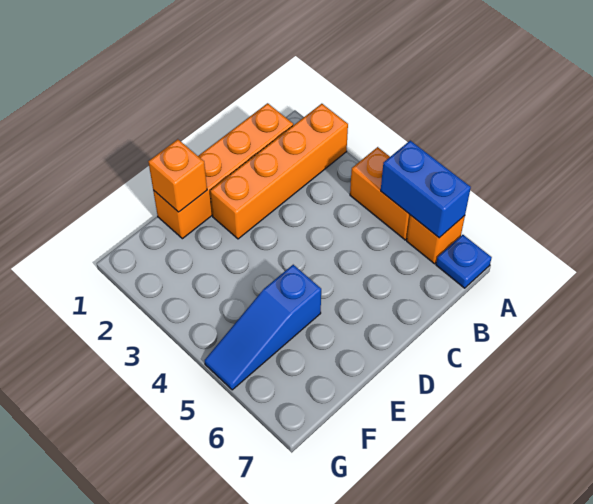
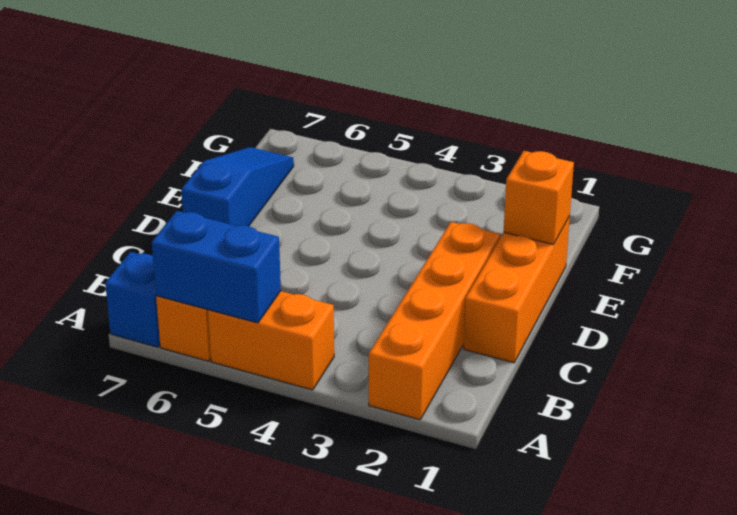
blue plate A7 level 1 -> blue brick A7 level 1
orange brick B1:E1 level 1 -> orange brick C1:E1 level 1
blue slope E5:G5 level 1 top E -> blue slope D7:F7 level 1 top D

